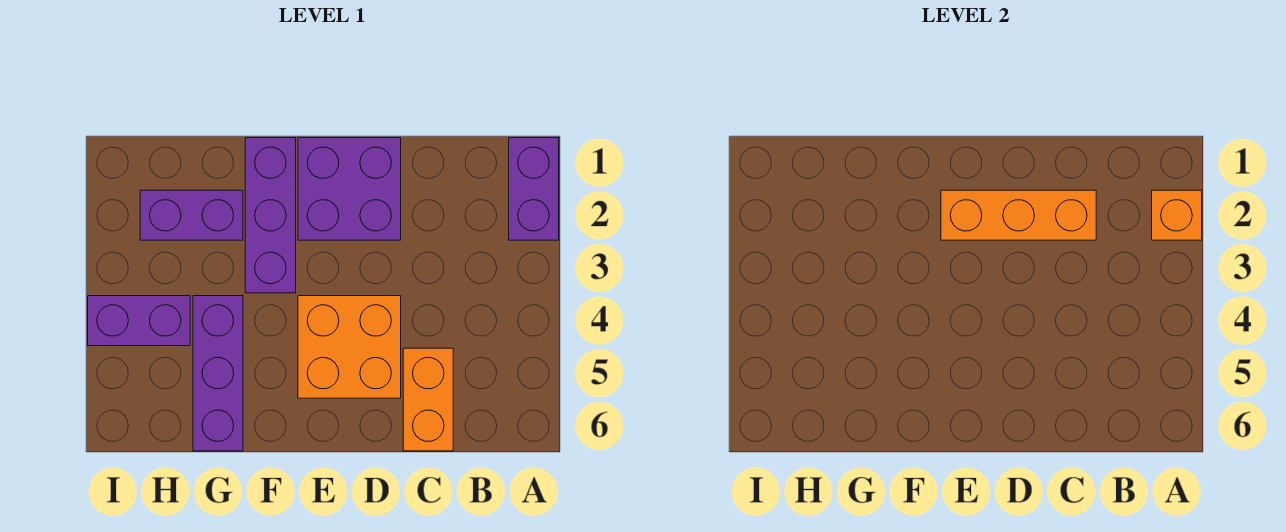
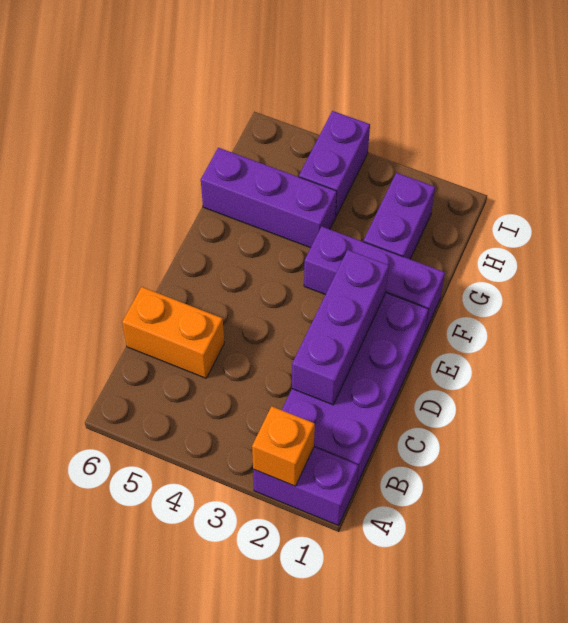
orange brick C2:E2 level 2 -> purple brick C2:E2 level 2
purple brick D1:E2 level 1 -> purple brick B1:E2 level 1
orange brick D4:E5 level 1 -> none

